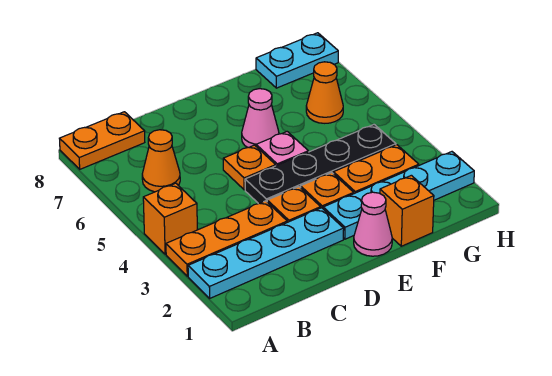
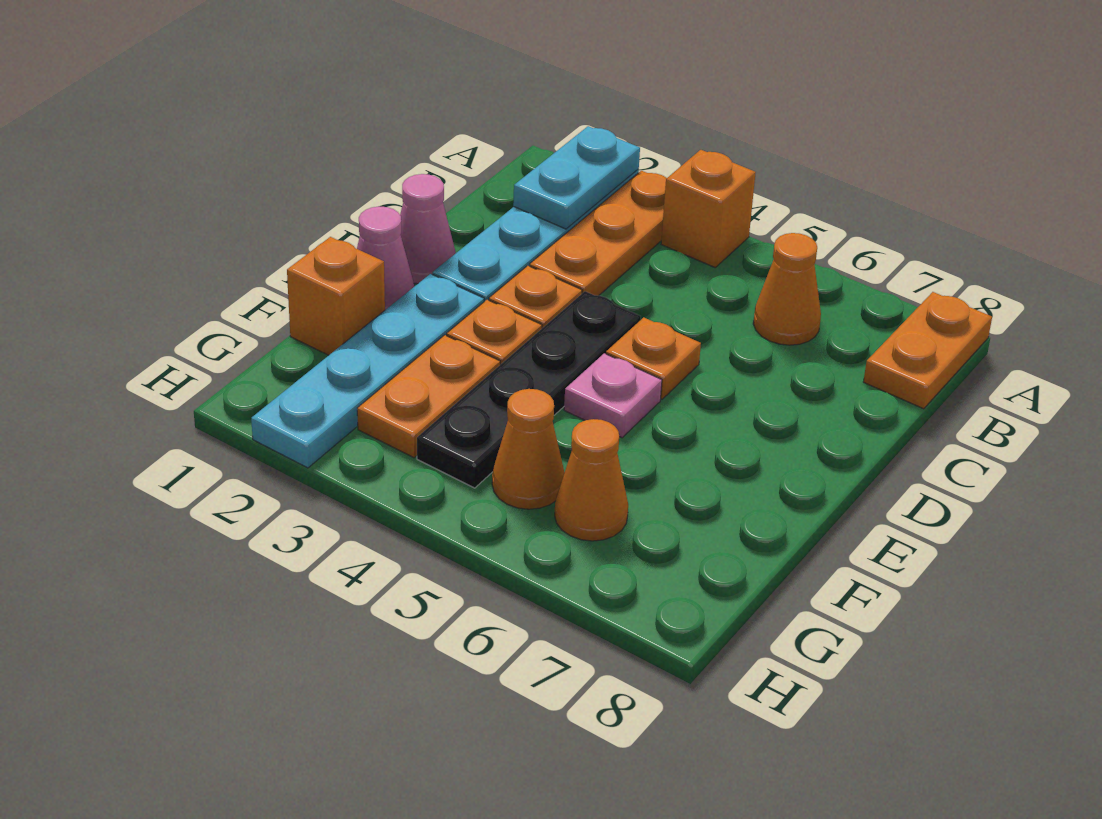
pink cone E6 level 1 -> pink cone D1 level 1
none -> orange cone G5 level 1
cyan plate G8:H8 level 1 -> cyan plate A2:B2 level 2

